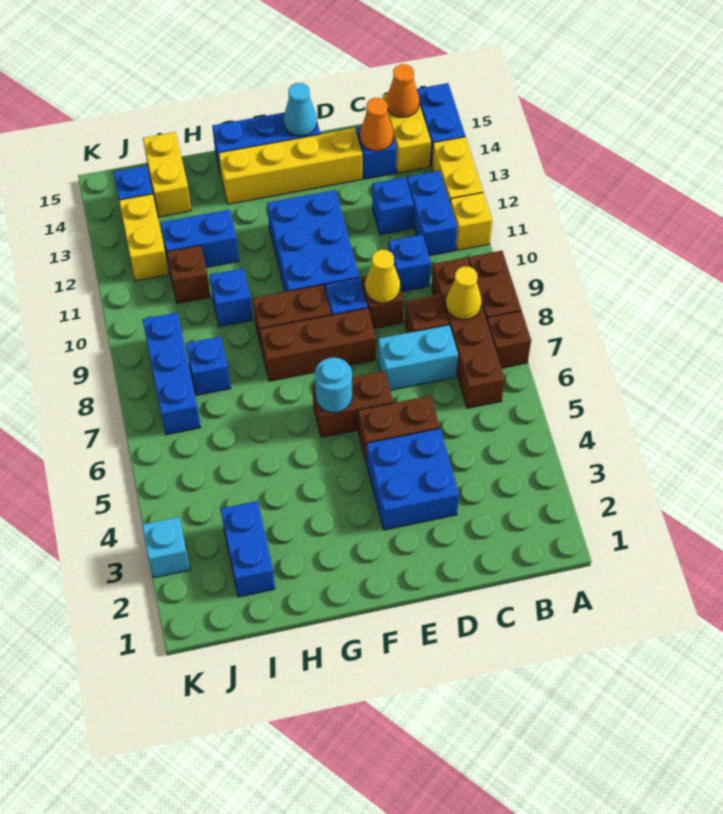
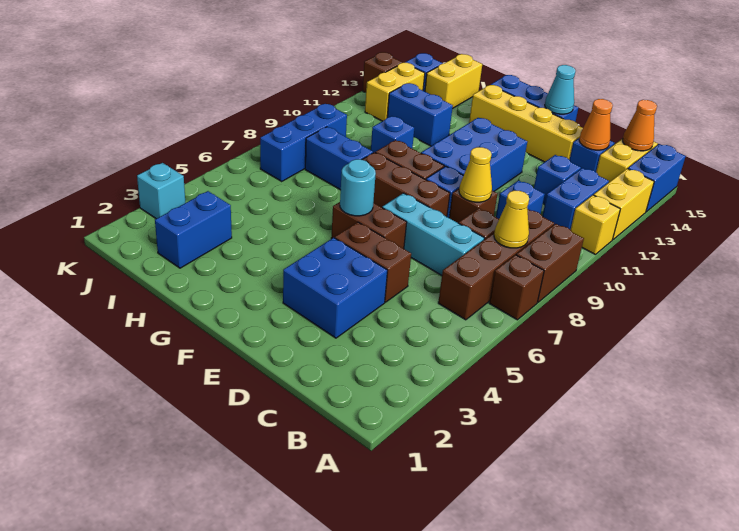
cyan brick C7:D7 level 1 -> cyan brick C7:E7 level 1
blue brick I8 level 1 -> blue brick H8:I8 level 1
brown brick I11 level 1 -> brown brick K13 level 1

